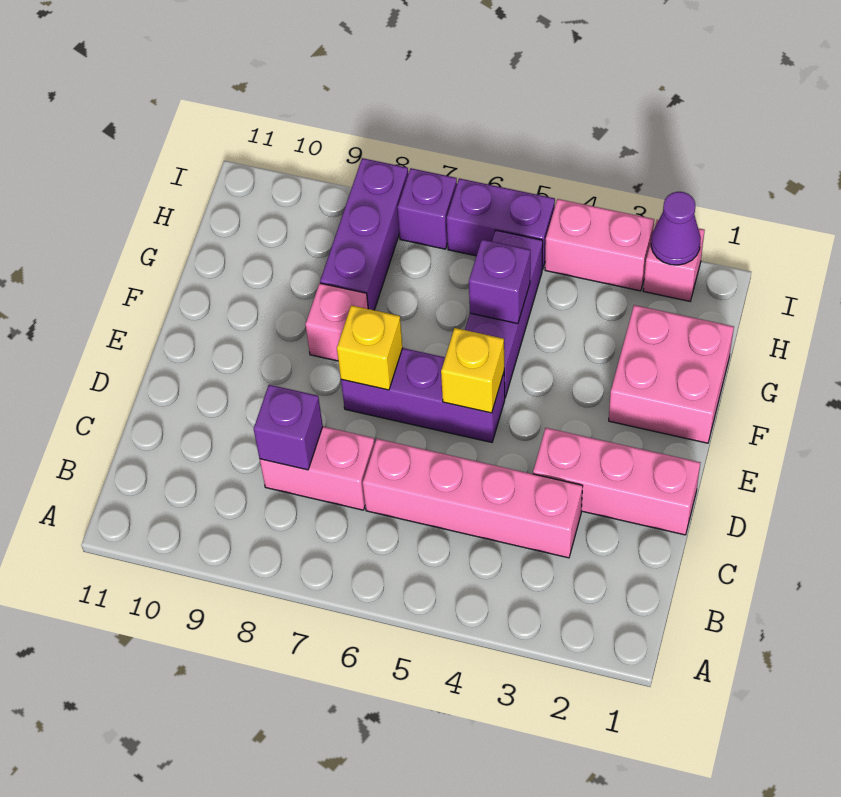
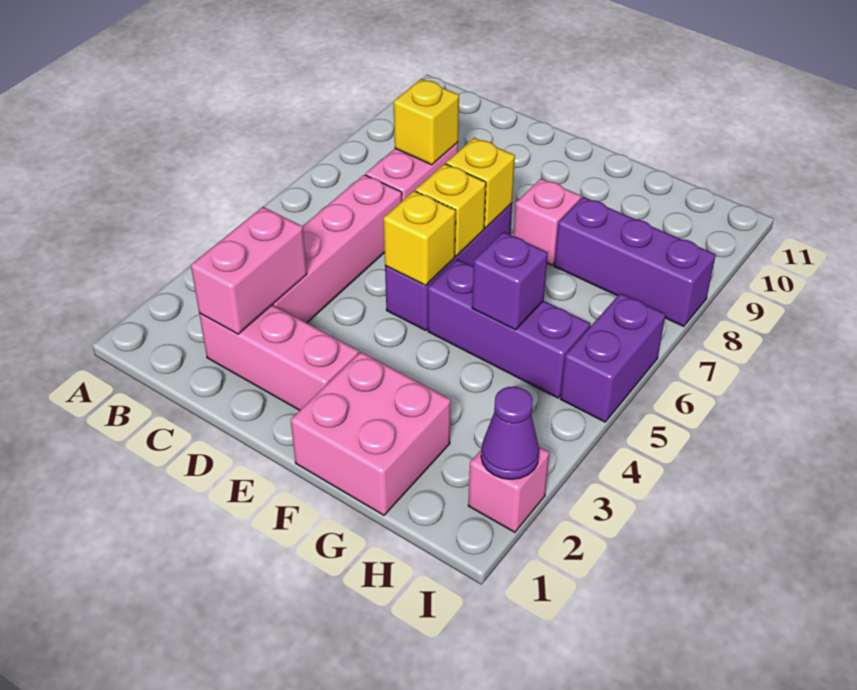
purple brick C8 level 2 -> yellow brick C8 level 2
pink brick D1:D3 level 1 -> pink brick C2:E2 level 1
none -> yellow brick E6 level 2
pink brick I3:I4 level 1 -> pink brick C2:C3 level 2
purple brick I7 level 1 -> none

